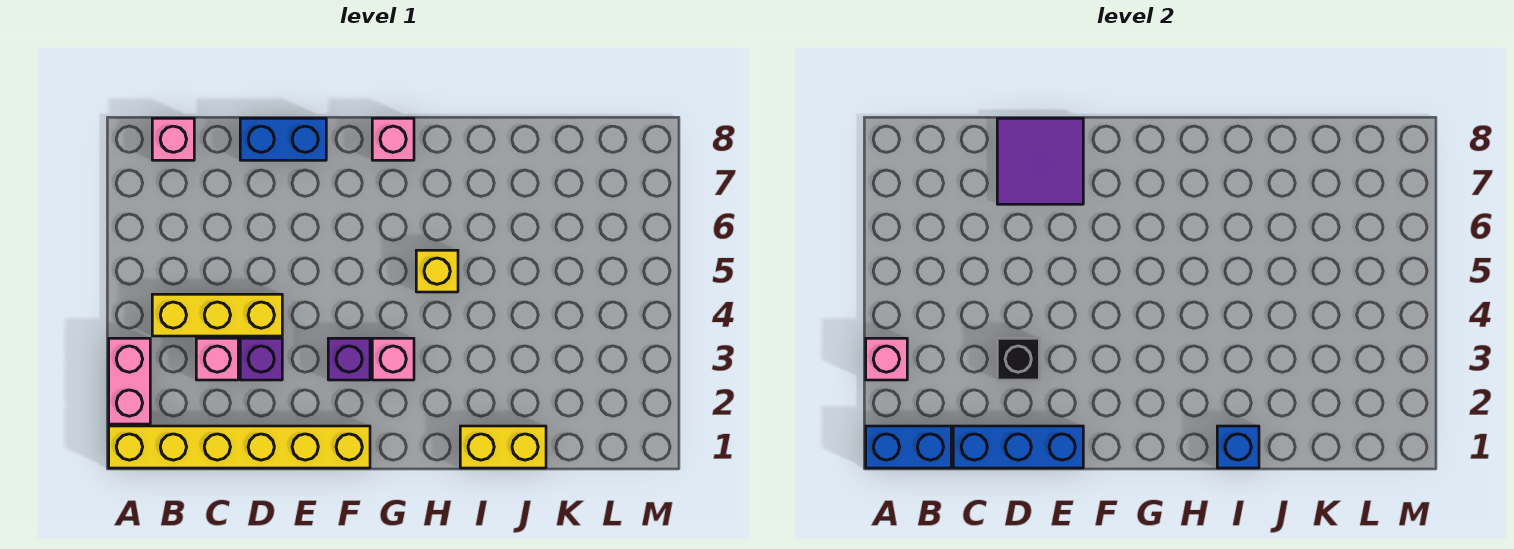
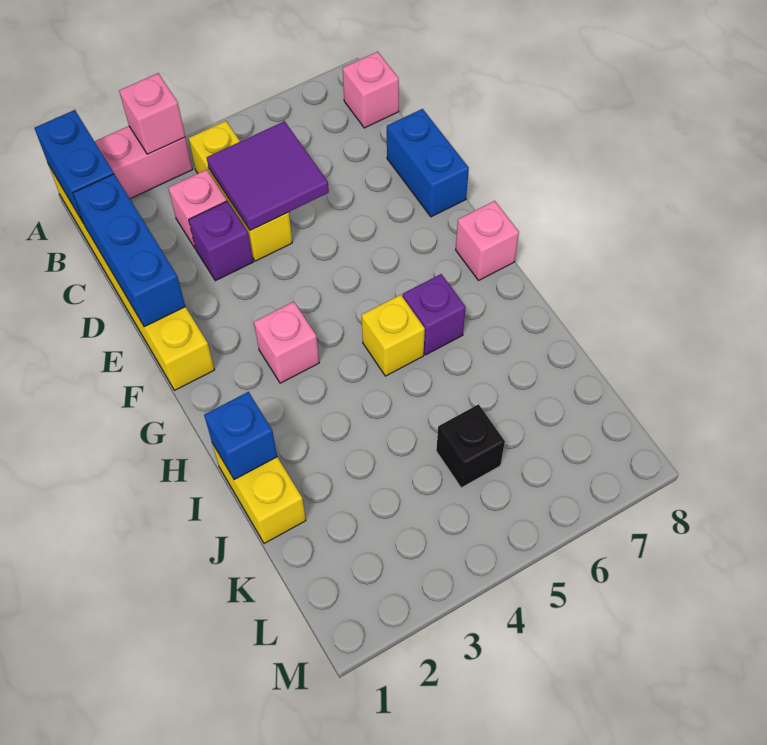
black brick D3 level 2 -> black brick K5 level 1
purple tile D7:E8 level 2 -> purple tile C4:D5 level 2
purple brick F3 level 1 -> purple brick H6 level 1

